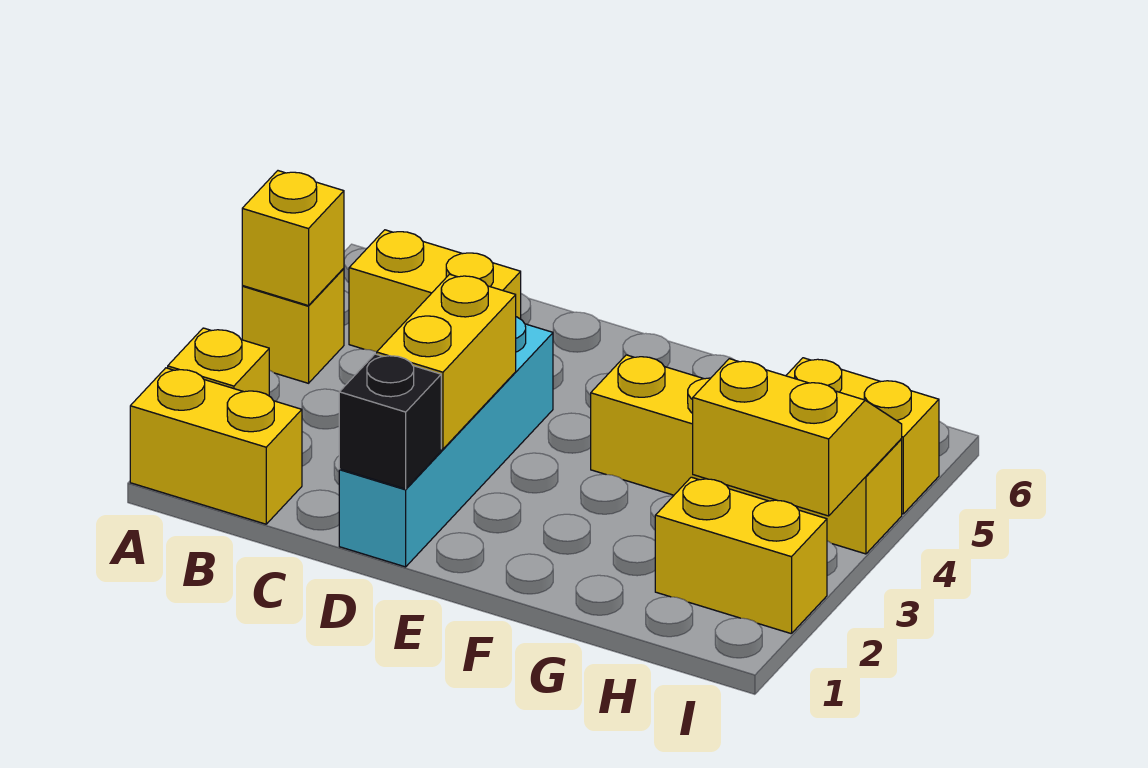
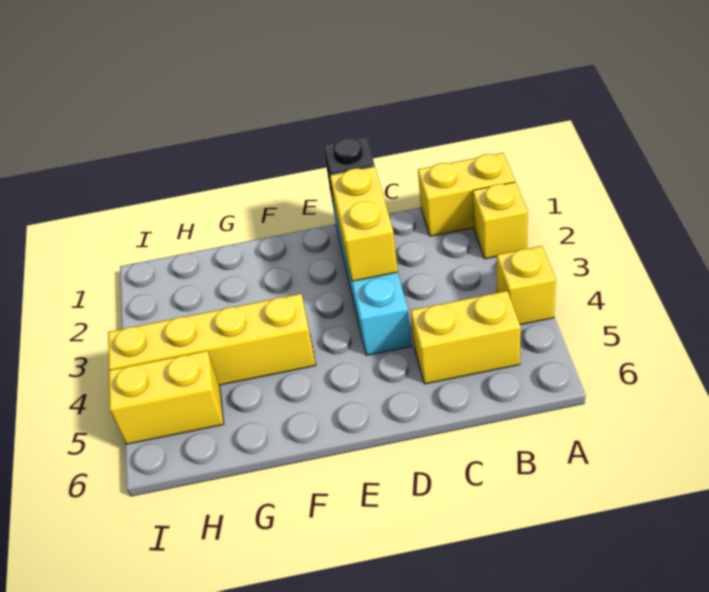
yellow brick A4 level 2 -> none
yellow brick H2:I2 level 1 -> none
yellow slope H3:I4 level 2 top 3 -> none

